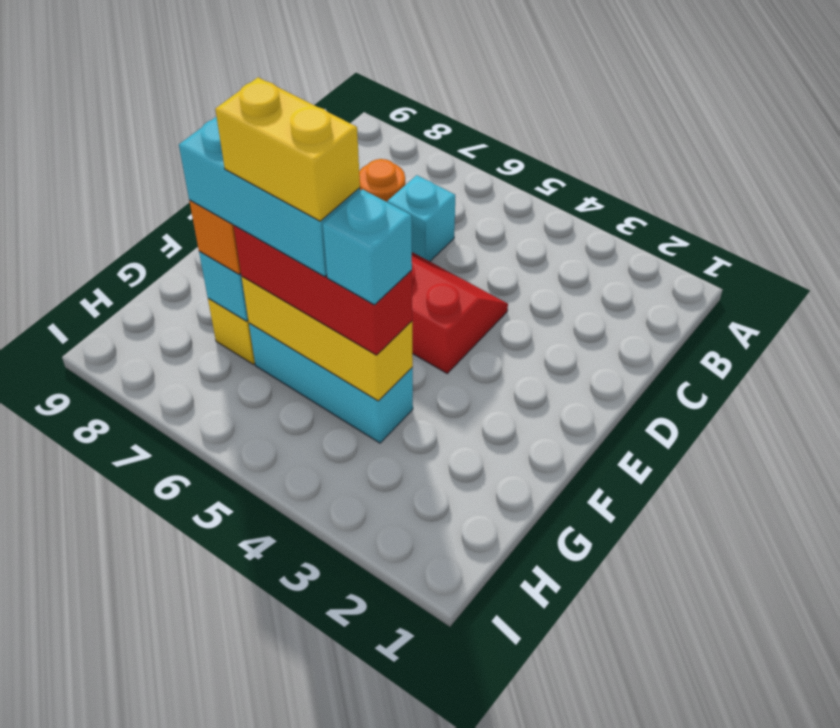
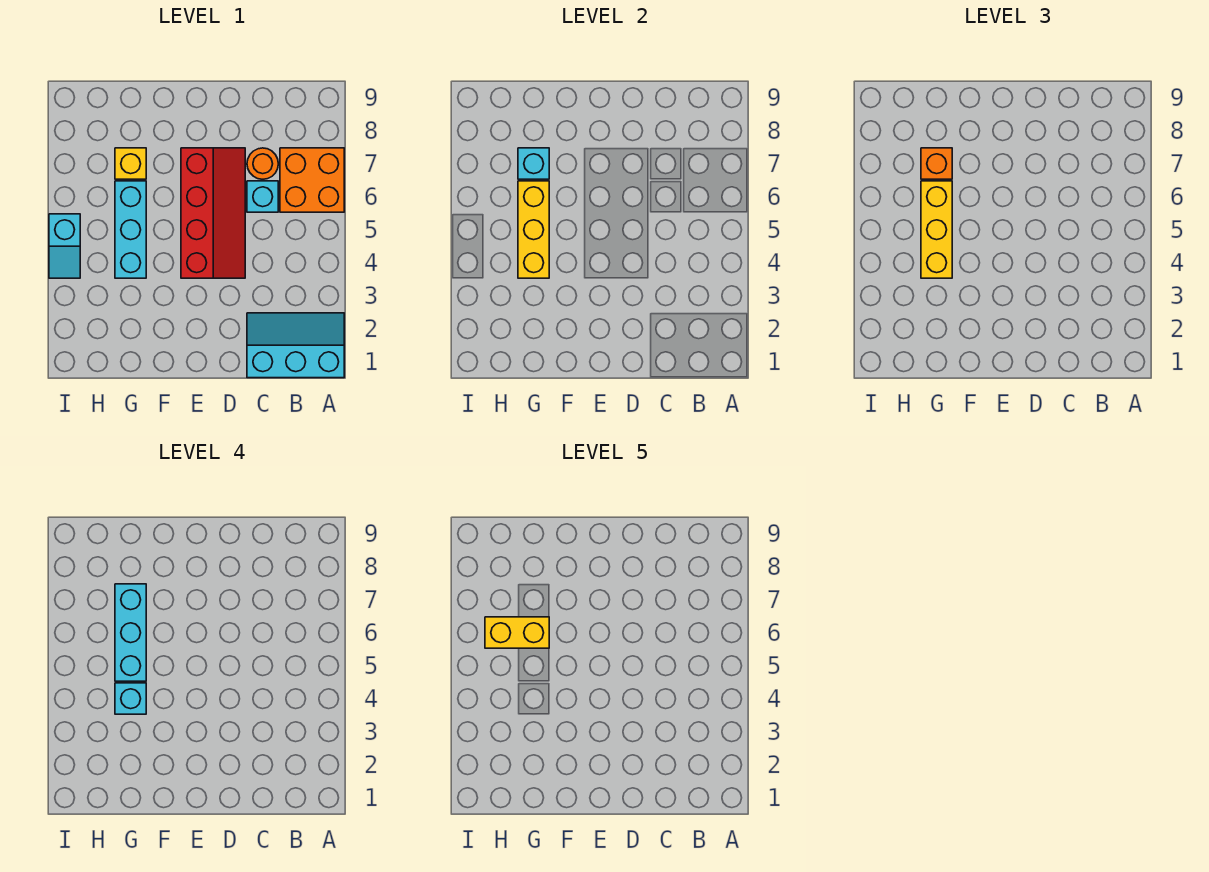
none -> cyan slope A1:C2 level 1 top 1
none -> orange brick A6:B7 level 1
red brick G4:G6 level 3 -> yellow brick G4:G6 level 3
yellow brick G5:G6 level 5 -> yellow brick G6:H6 level 5
none -> cyan slope I4:I5 level 1 top 5

